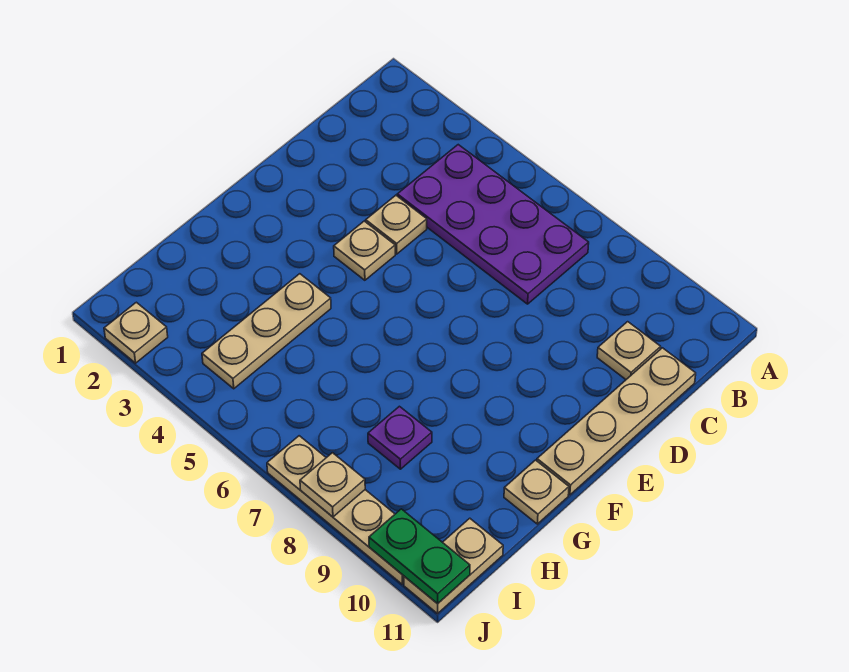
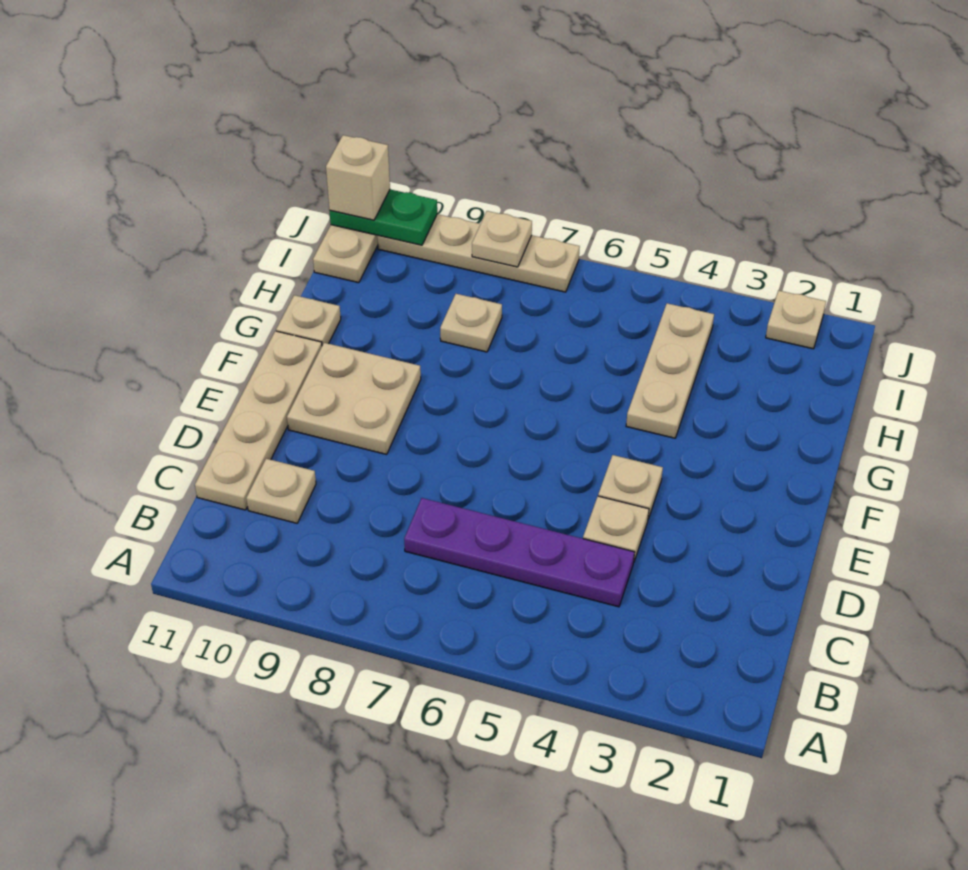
purple plate B4:C7 level 1 -> purple plate C4:C7 level 1
none -> tan plate E9:F10 level 1
purple plate H8 level 1 -> tan plate H8 level 1
none -> tan brick J11 level 3

